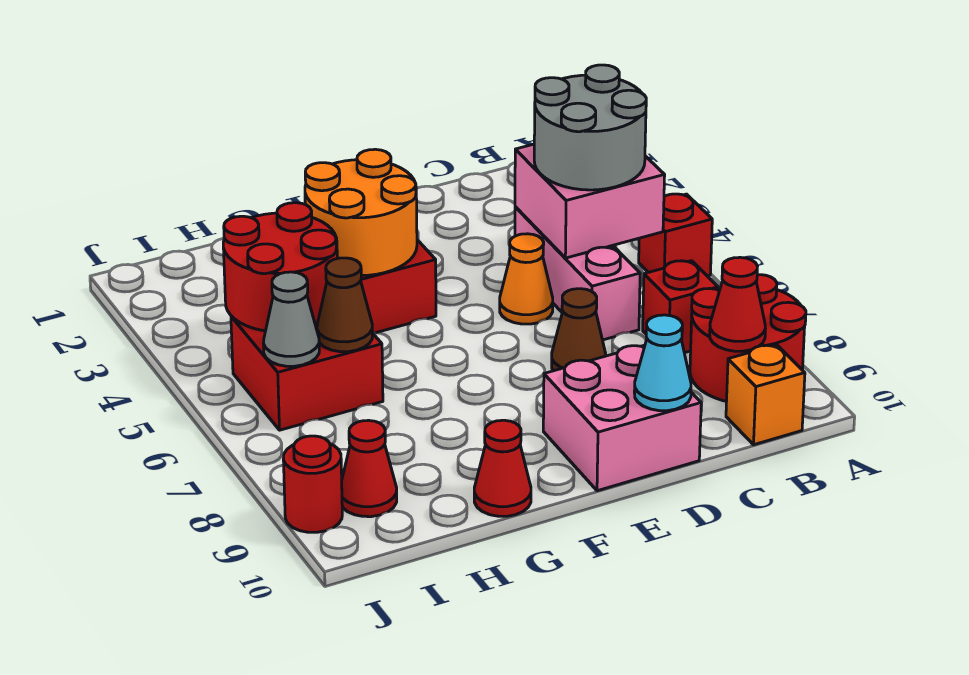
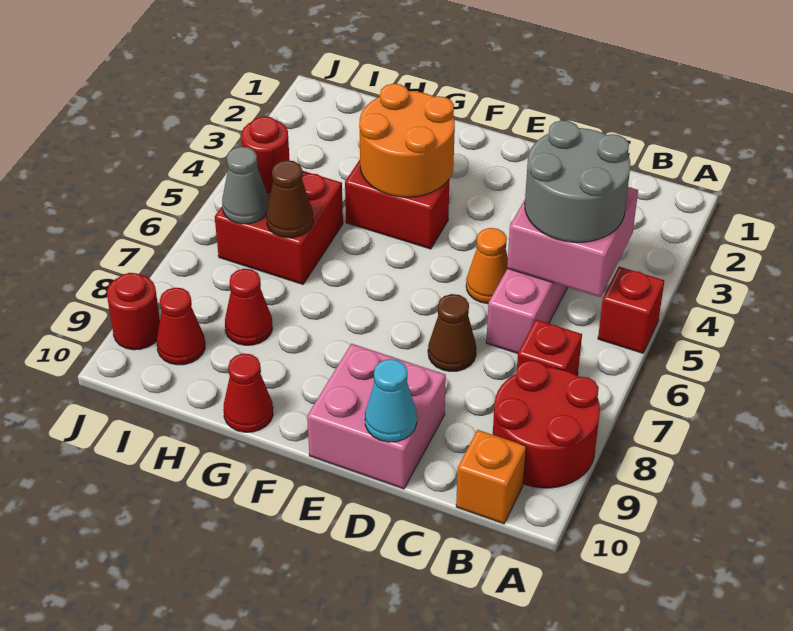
red cone B9 level 2 -> red cone H8 level 1
red round brick H4:I5 level 2 -> red round brick I5 level 2

